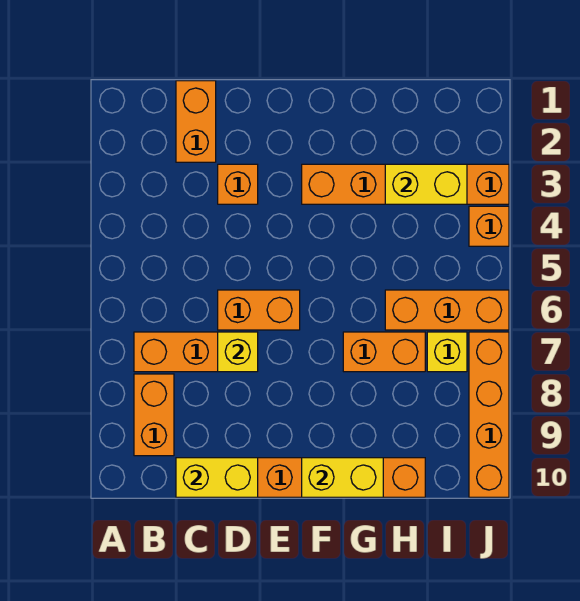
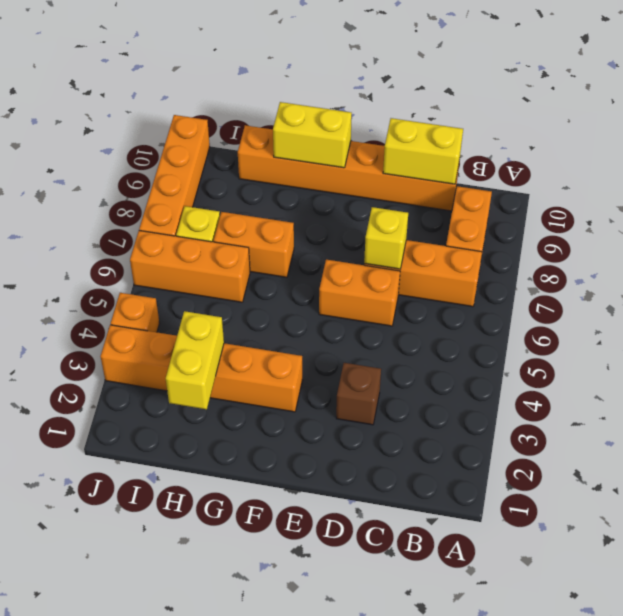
orange brick C1:C2 level 1 -> none
orange brick D3 level 1 -> brown brick D3 level 1
yellow brick H3:I3 level 2 -> yellow brick H2:H3 level 2

